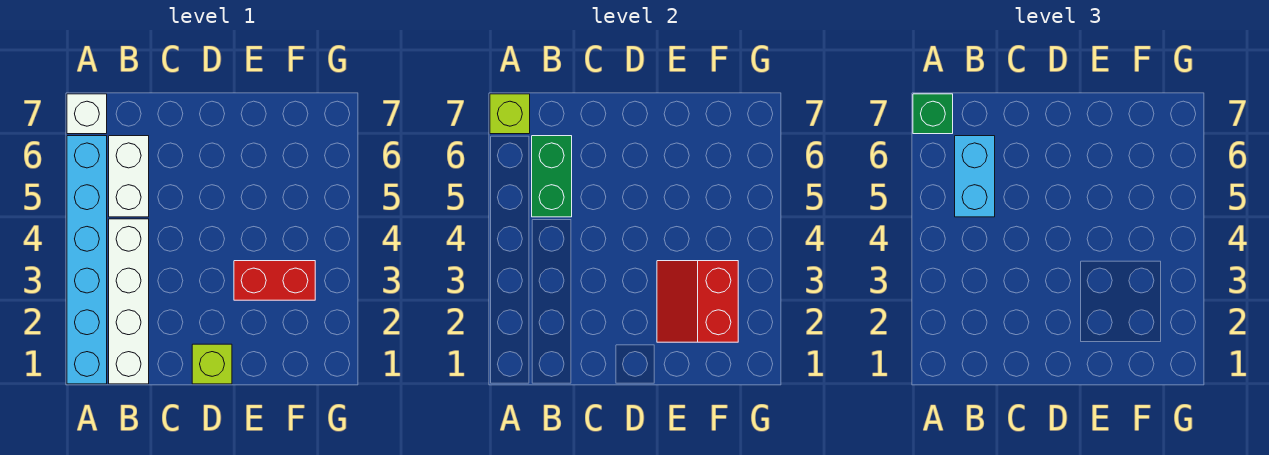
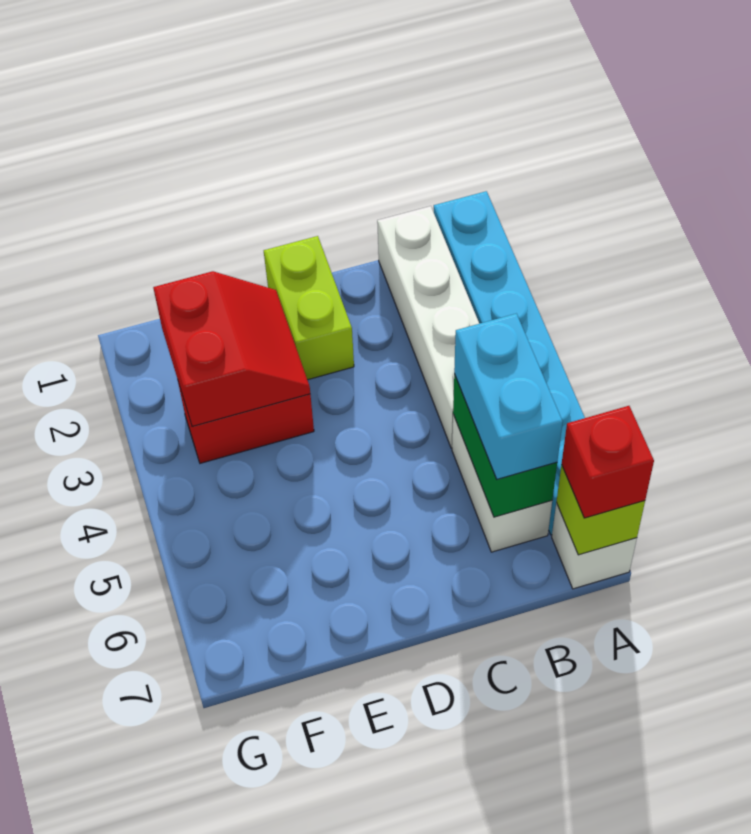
green brick A7 level 3 -> red brick A7 level 3
lime brick D1 level 1 -> lime brick D1:D2 level 1

